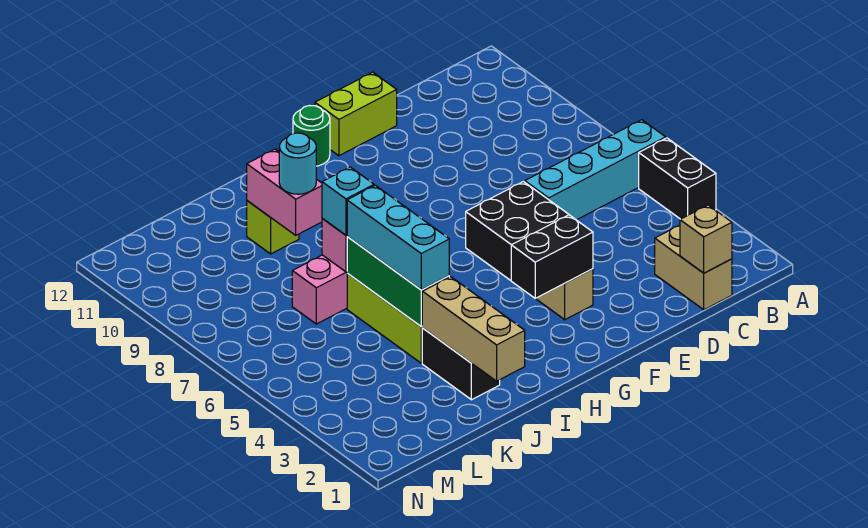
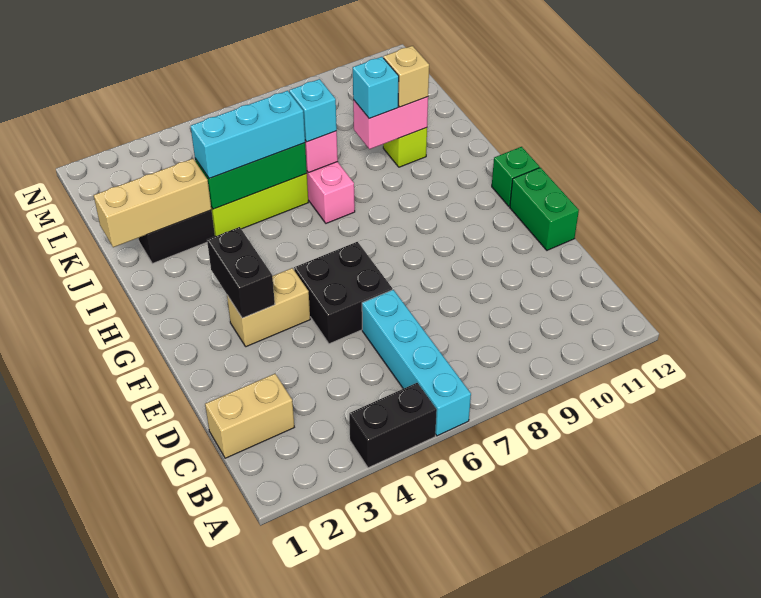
tan brick C1 level 2 -> tan brick J10 level 3
lime brick E12:F12 level 1 -> green brick E12:F12 level 1
green round brick G12 level 1 -> green brick G12 level 1
cyan round brick J9 level 3 -> cyan brick J9 level 3

